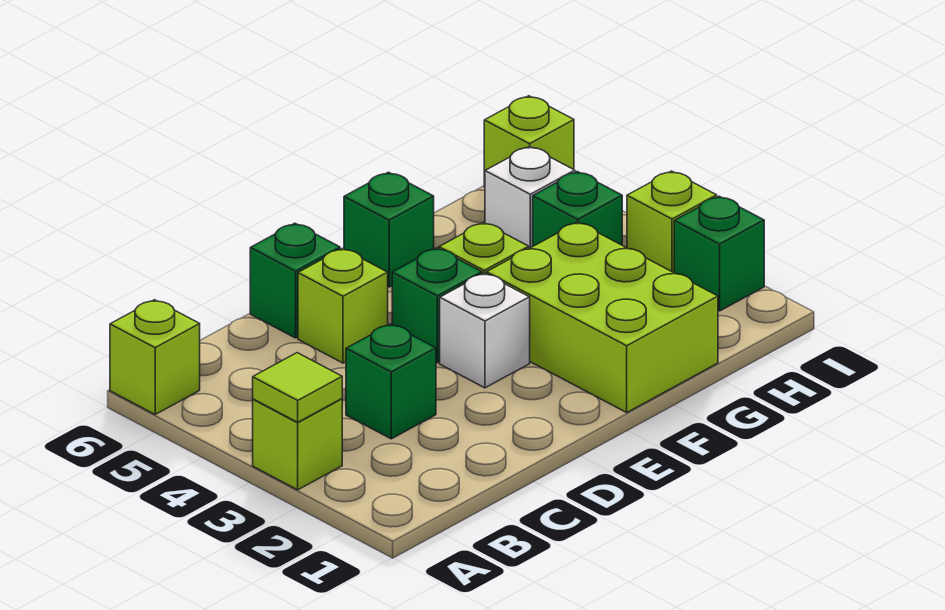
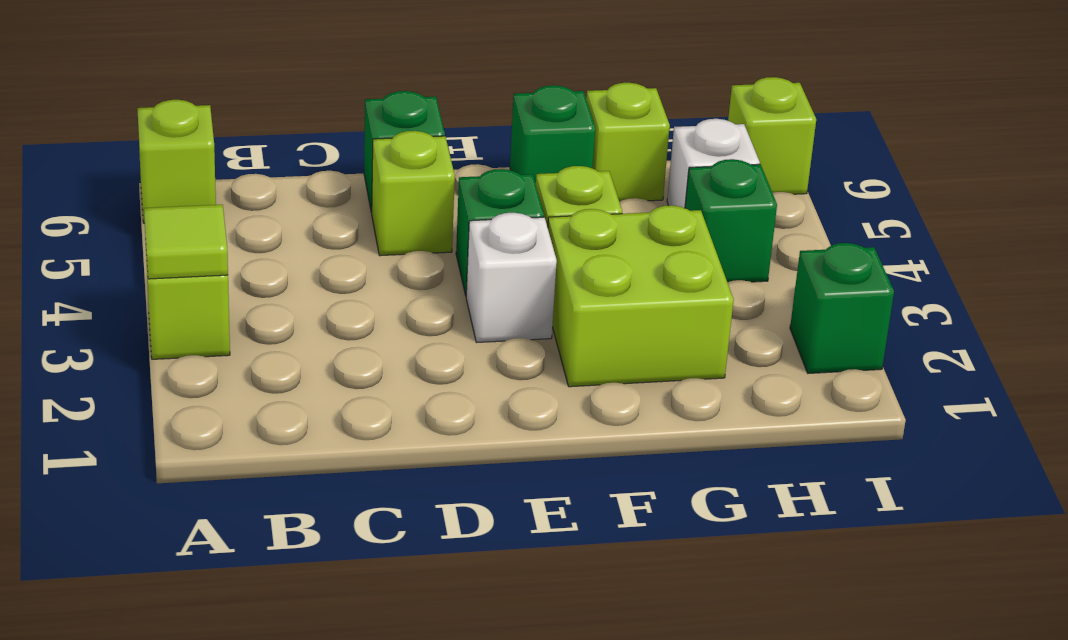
green brick C3 level 1 -> none
lime brick F1:G3 level 1 -> lime brick F2:G3 level 1
lime brick I3 level 1 -> lime brick G6 level 1

